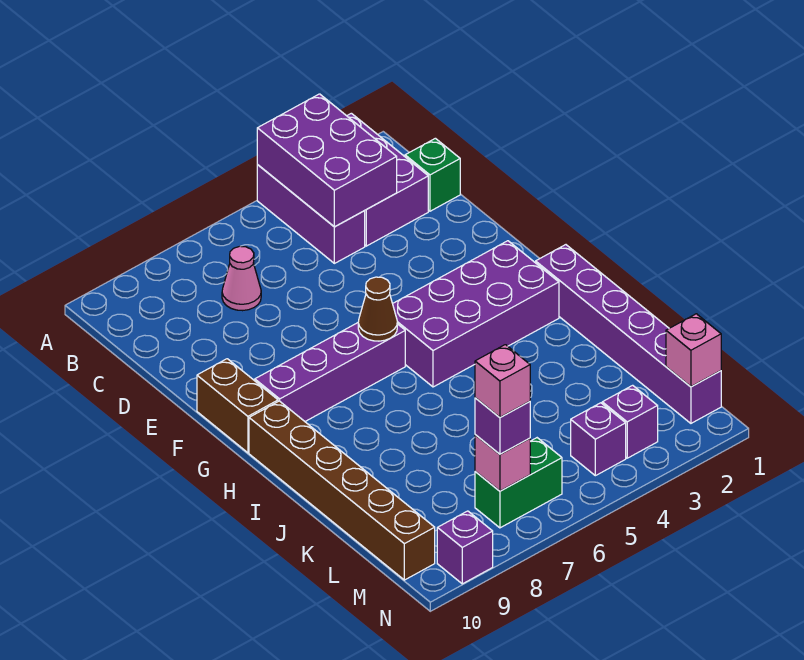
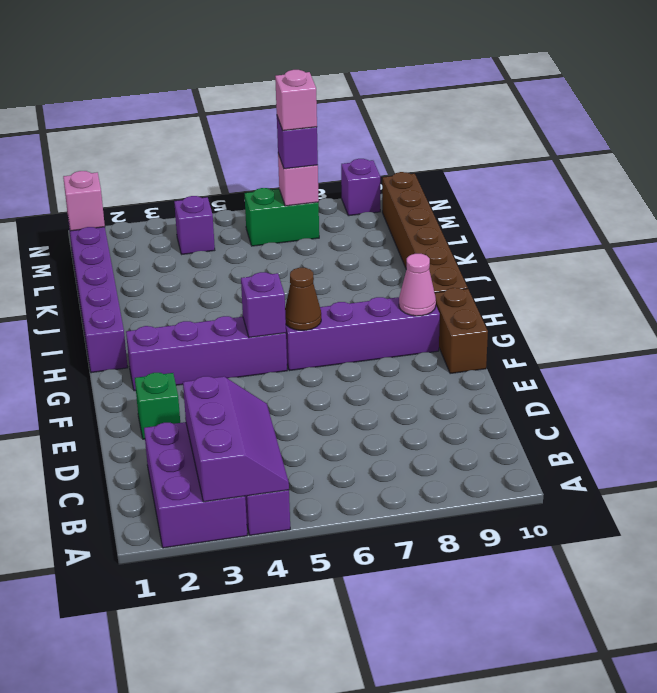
purple brick A3:C4 level 2 -> purple slope A3:C4 level 2 top 3
green brick C1 level 1 -> green brick E2 level 1
pink cone C7 level 1 -> pink cone G9 level 2
purple brick G2:H5 level 1 -> purple brick G2:G5 level 1
purple brick M3 level 1 -> purple brick G5 level 2

